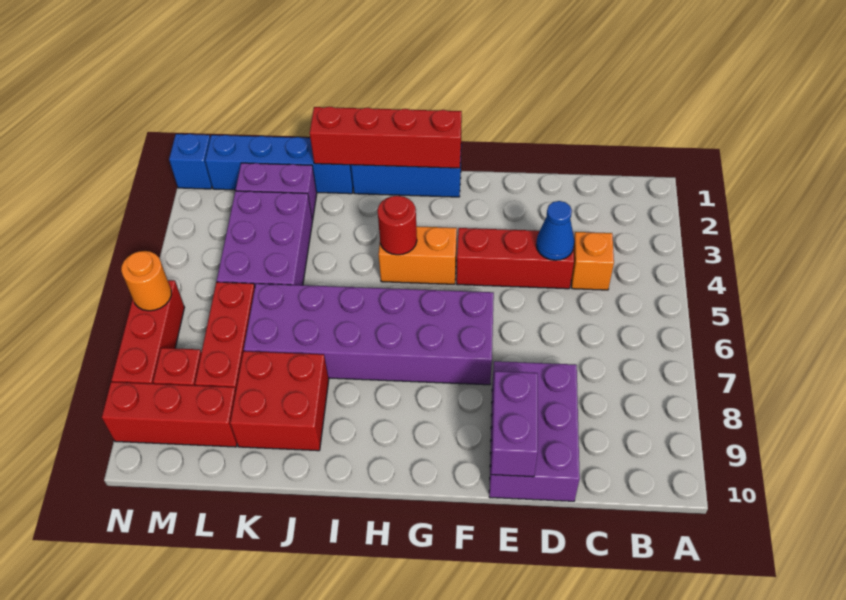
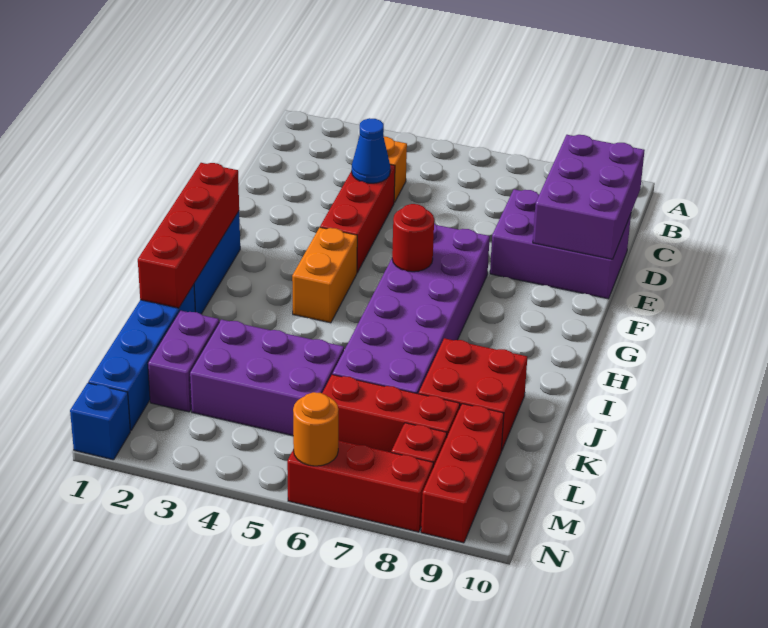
purple brick E9:E10 level 2 -> purple brick C9:E10 level 2
red round brick H4 level 2 -> red round brick G6 level 2

